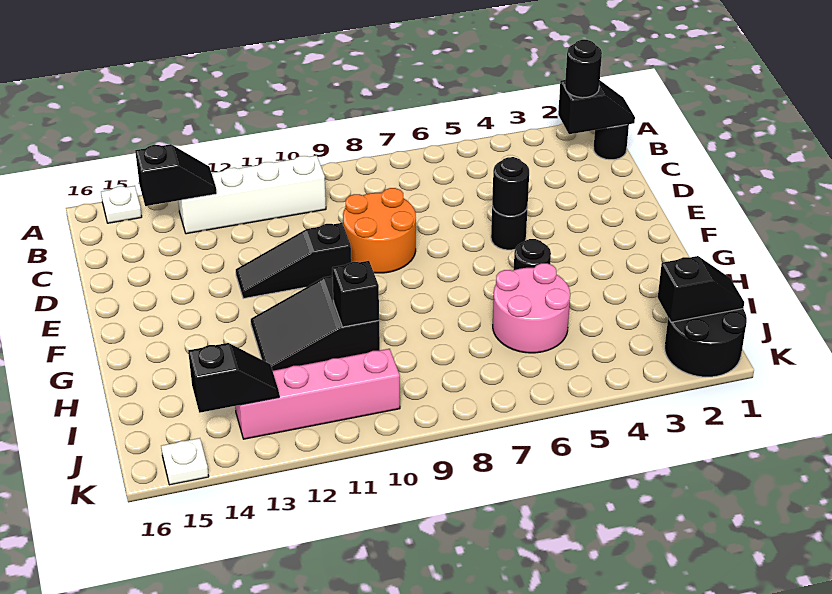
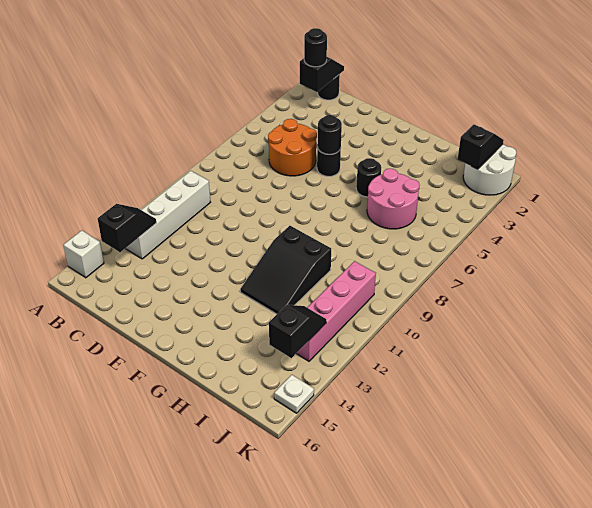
white plate A15 level 1 -> white brick A15 level 1
orange round brick D8:E9 level 1 -> orange round brick C5:D6 level 1
black slope E10:E12 level 1 top 10 -> none
black brick H10 level 2 -> none
black round brick J1:K2 level 1 -> white round brick J1:K2 level 1

